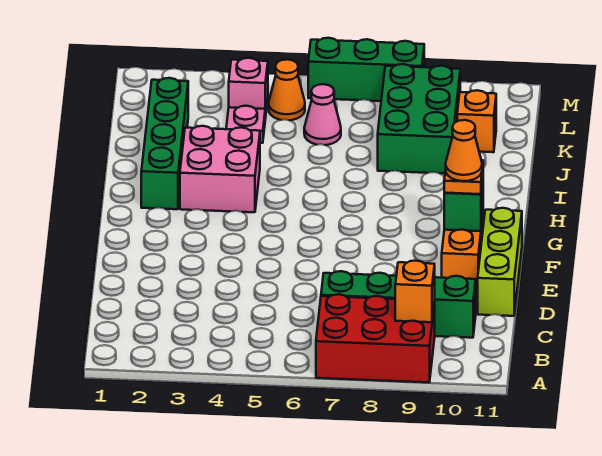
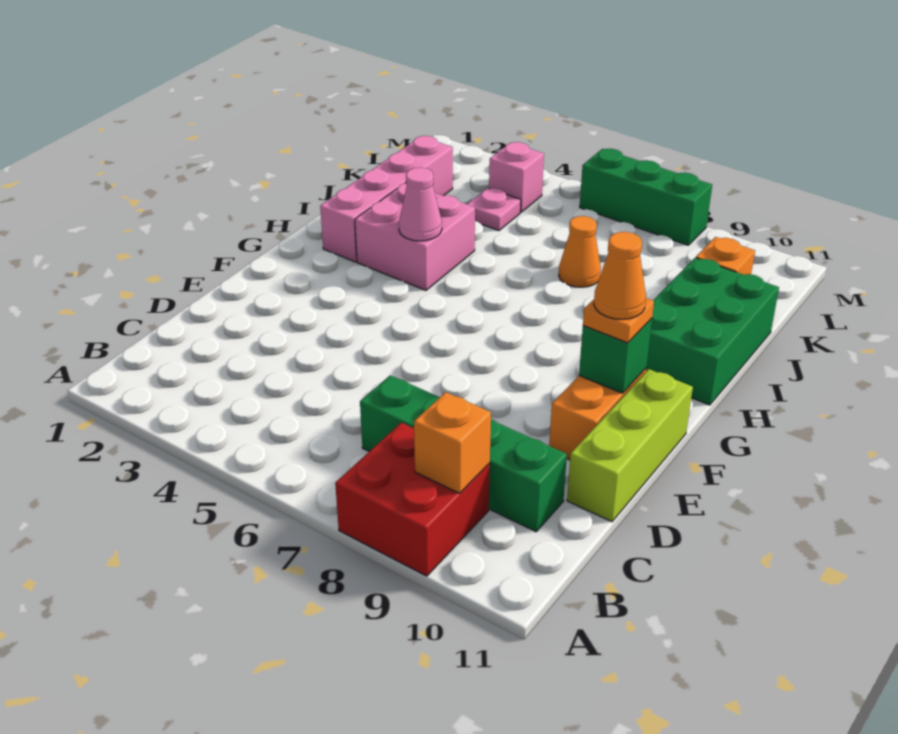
red brick A7:B9 level 1 -> red brick A8:B9 level 1
green brick H2:K2 level 1 -> pink brick H2:K2 level 1
green brick J8:L9 level 1 -> green brick H10:J11 level 1
pink cone K6 level 1 -> pink cone H4 level 2
orange cone L5 level 1 -> orange cone J7 level 1

